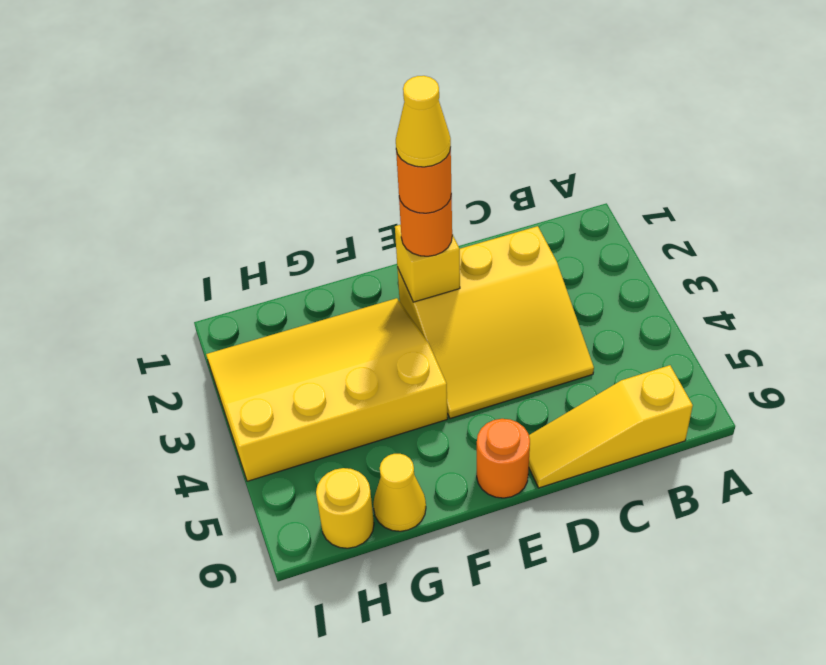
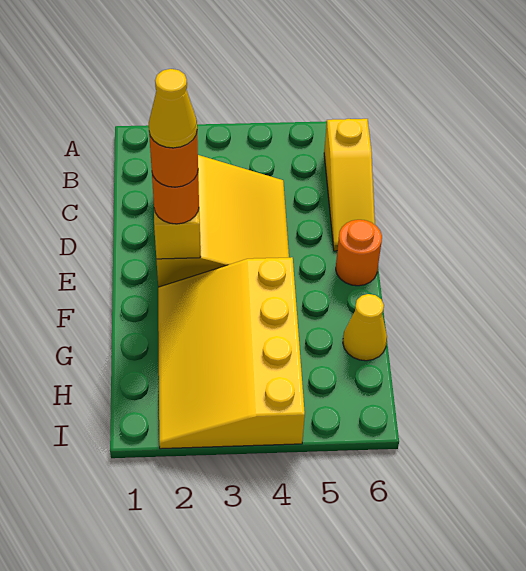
yellow round brick H6 level 1 -> none

